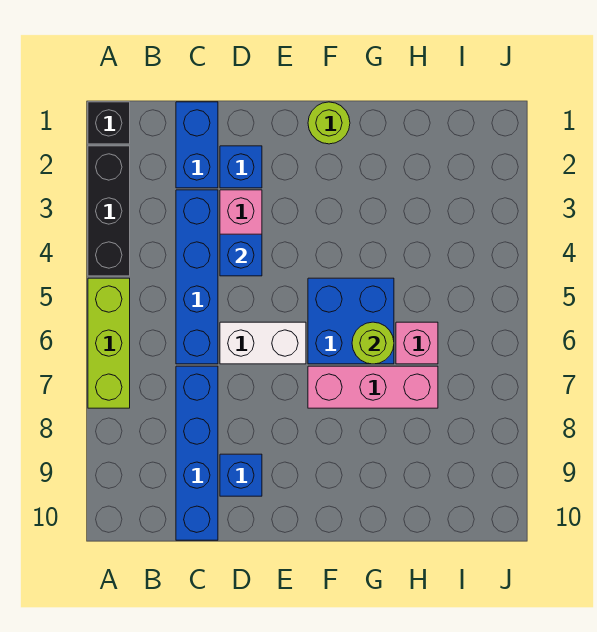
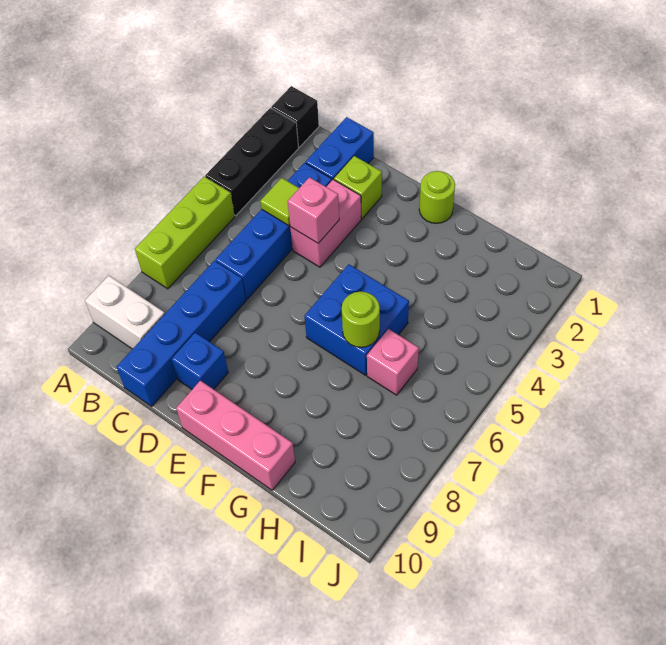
none -> lime tile C4 level 2
blue brick D2 level 1 -> lime brick D2 level 1
blue brick D4 level 2 -> pink brick D4 level 2
white brick D6:E6 level 1 -> white brick A9:B9 level 1
pink brick F7:H7 level 1 -> pink brick E10:G10 level 1

